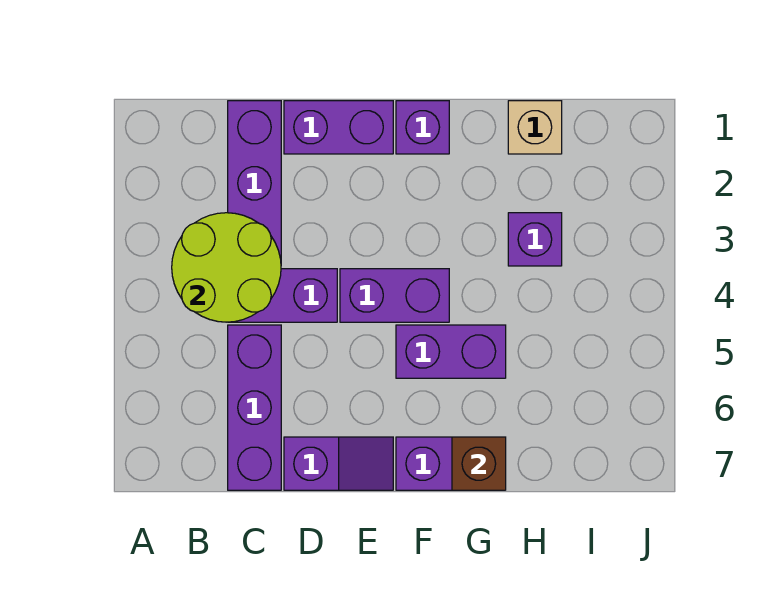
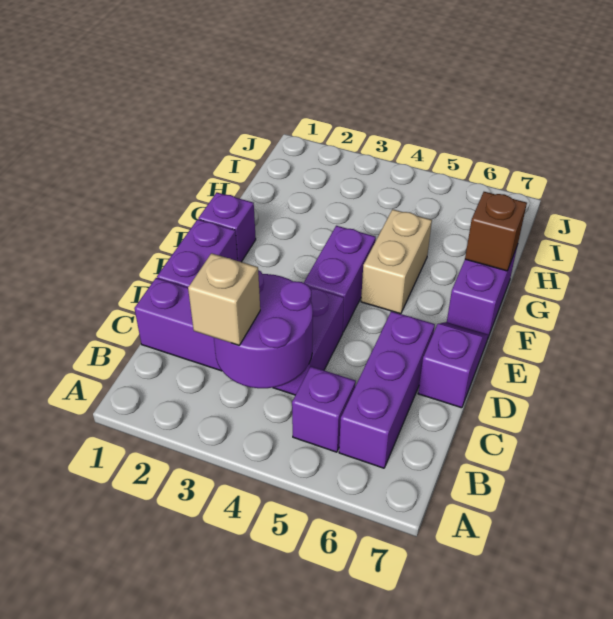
lime round brick B3:C4 level 2 -> purple round brick B3:C4 level 2
purple brick C5:C7 level 1 -> purple brick B6:D6 level 1
purple brick F5:G5 level 1 -> tan brick F5:G5 level 1
tan brick H1 level 1 -> tan brick B3 level 3
purple brick H3 level 1 -> purple brick B5 level 1

